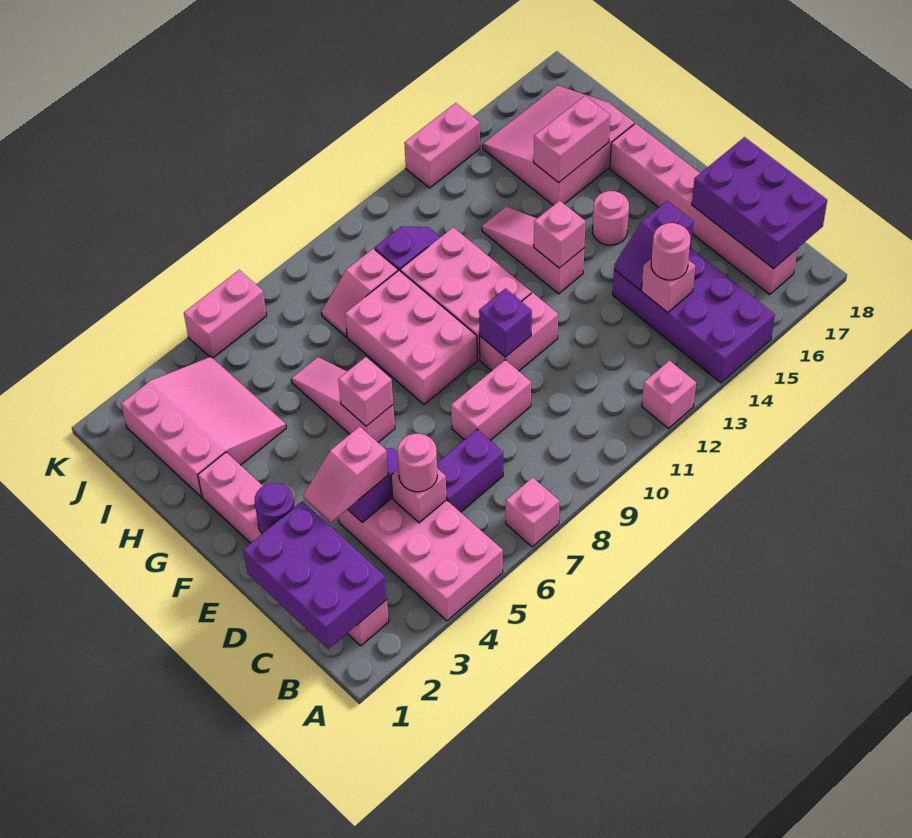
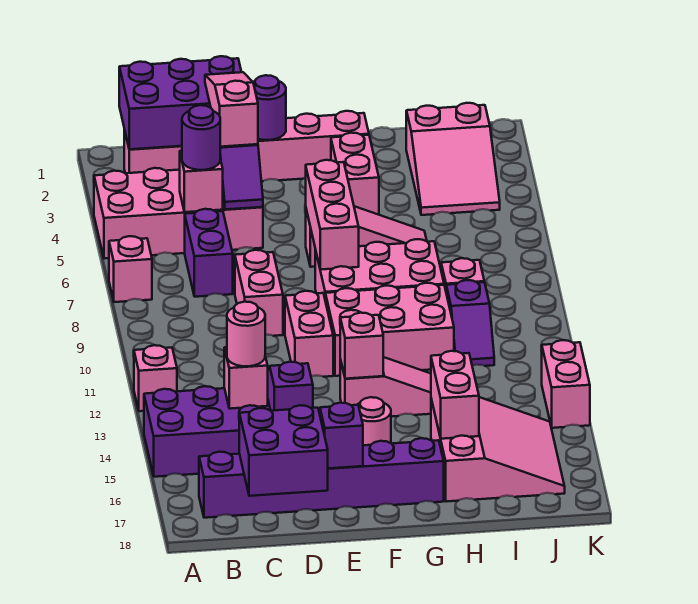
pink brick B17:G17 level 1 -> purple brick B17:G17 level 1
purple brick B17:D18 level 2 -> purple brick C17:D18 level 2
pink round brick C5 level 3 -> purple round brick C5 level 3
pink slope D3:D4 level 3 top 4 -> pink slope D2:D4 level 3 top 4
purple brick E10 level 2 -> purple brick E17 level 2
pink brick F6 level 2 -> pink brick F6:F8 level 2
pink slope H2:J4 level 1 top 2 -> pink slope I2:J4 level 1 top 2
pink brick K5:K6 level 1 -> pink brick G3:G4 level 1

